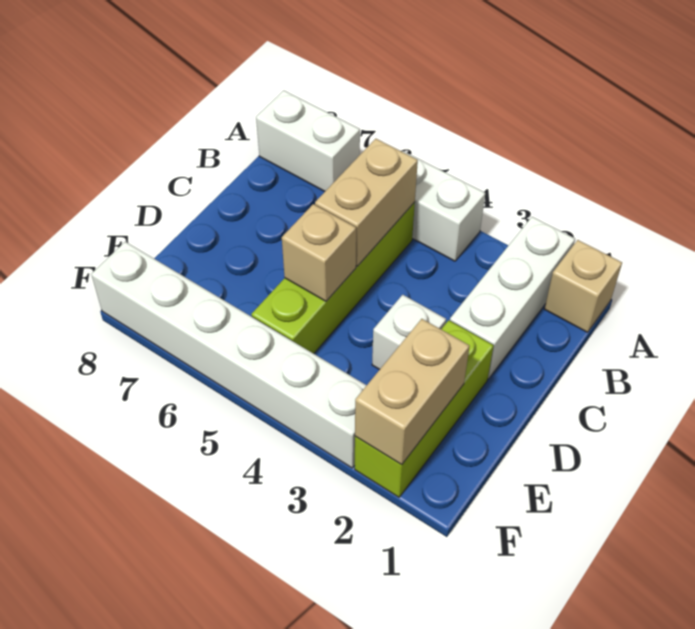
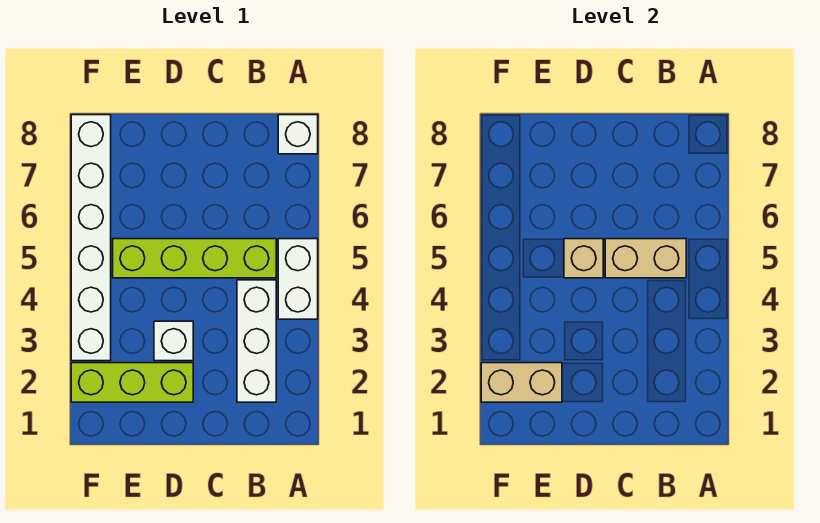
tan brick A1 level 1 -> none
white brick A2:C2 level 1 -> white brick B2:B4 level 1
white brick A7:A8 level 1 -> white brick A8 level 1

